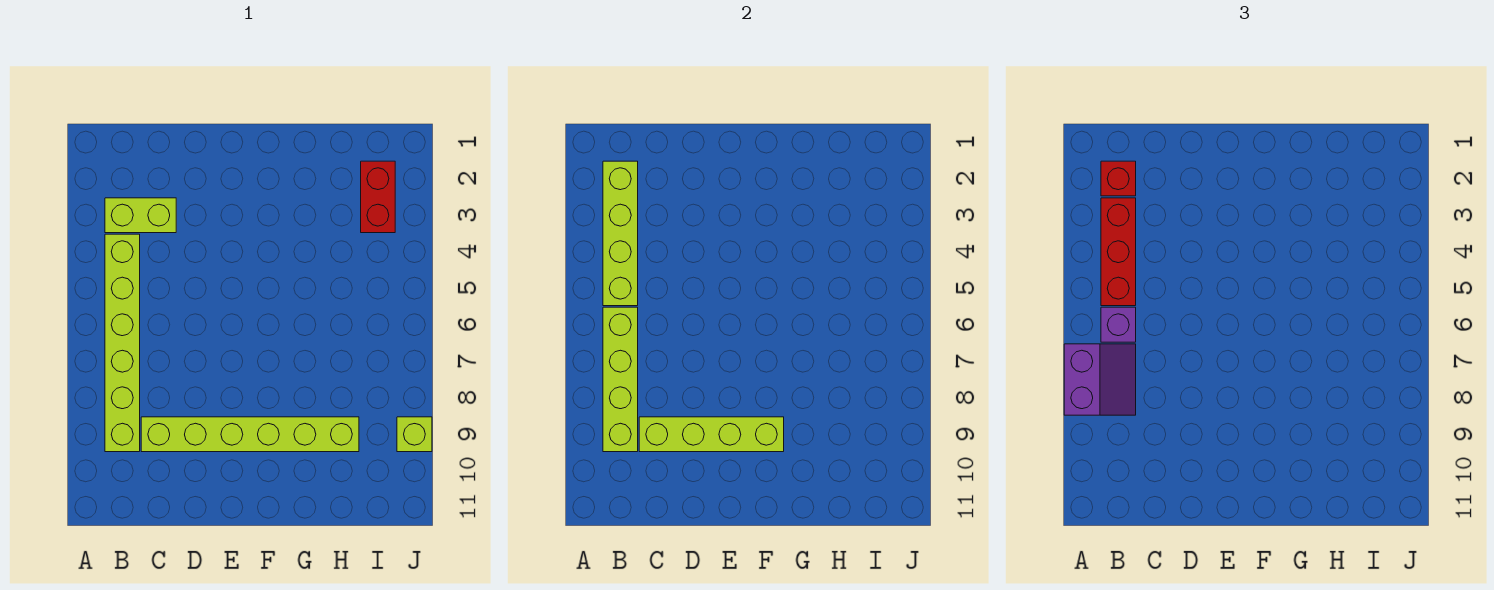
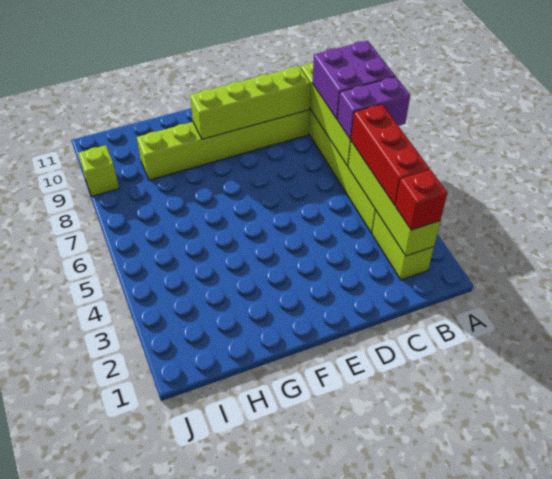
purple slope A7:B8 level 3 top A -> purple brick A7:B8 level 3
lime brick B3:C3 level 1 -> lime brick B2:B3 level 1
purple brick B6 level 3 -> purple brick A6:B6 level 3
red brick I2:I3 level 1 -> none

